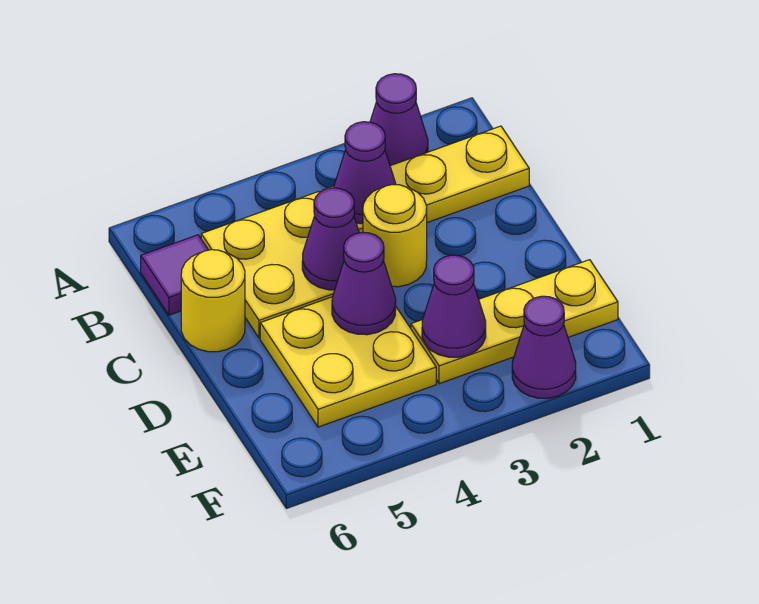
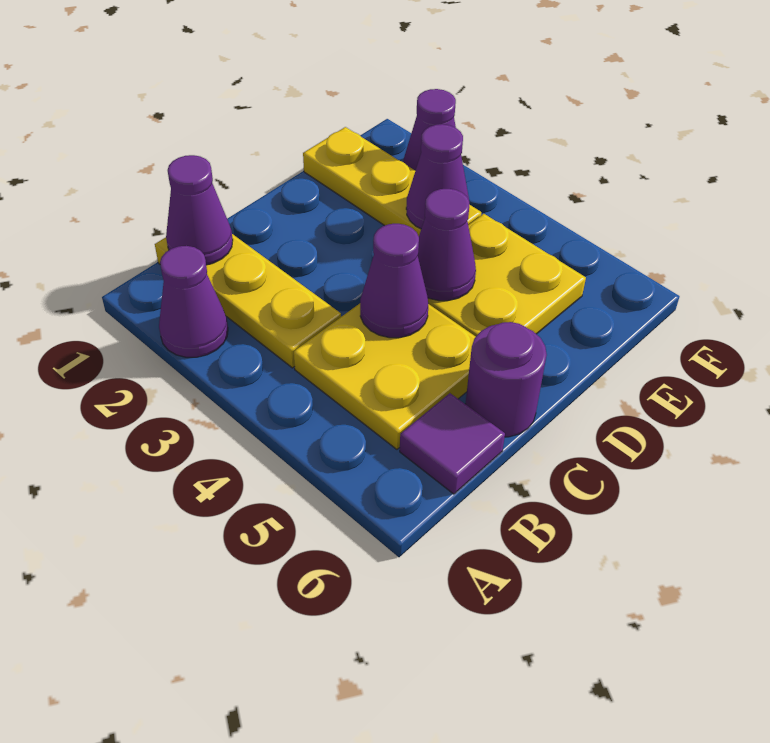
purple cone B3 level 2 -> purple cone B1 level 2
yellow round brick C3 level 1 -> none
yellow round brick C6 level 1 -> purple round brick C6 level 1

